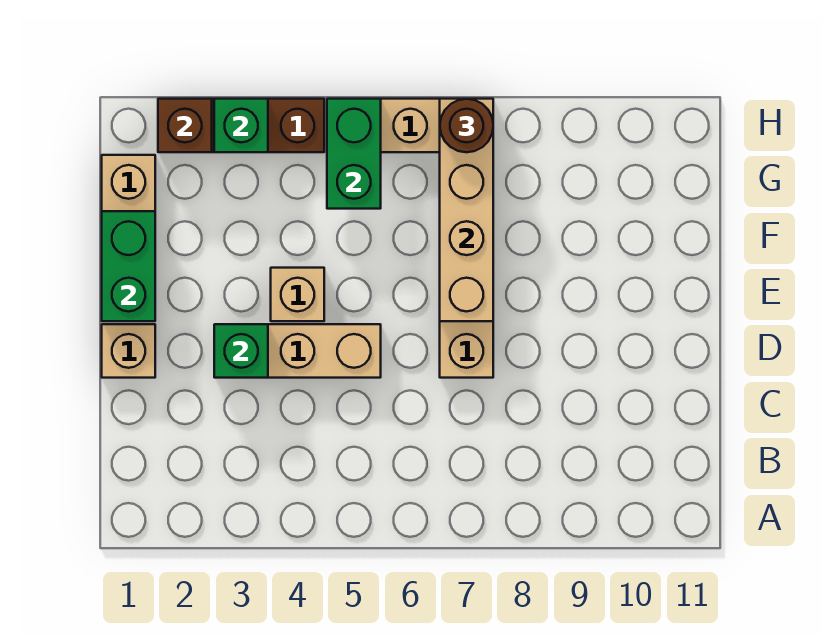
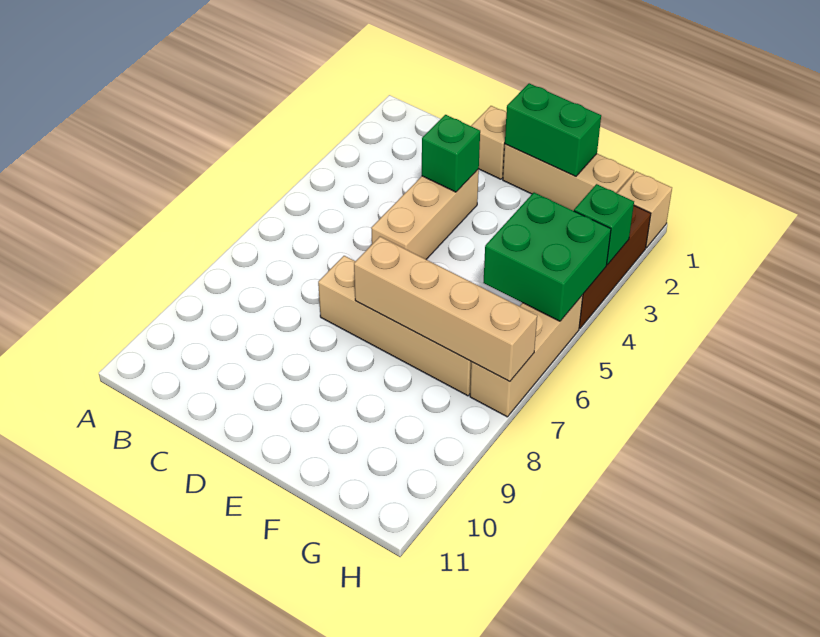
tan brick E4 level 1 -> tan brick H1 level 1
green brick G5:H5 level 2 -> green brick G4:H5 level 2
brown brick H2 level 2 -> none
brown round brick H7 level 3 -> none

